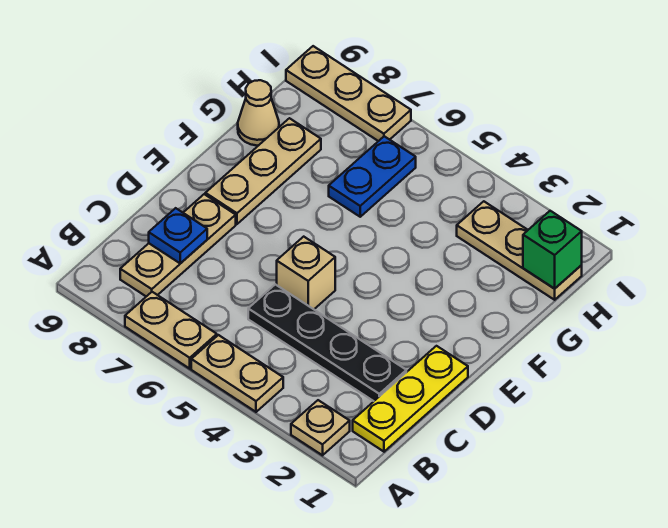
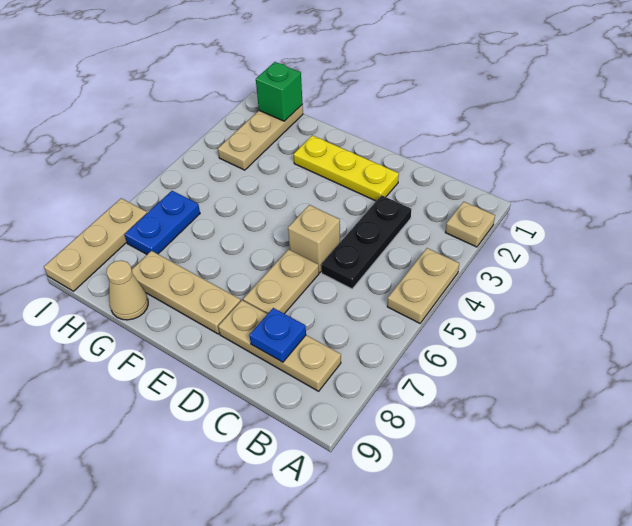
tan plate A6:A7 level 1 -> tan plate D6:D7 level 1
yellow plate B1:D1 level 1 -> yellow plate D2:F2 level 1
black plate C2:C5 level 1 -> black plate C3:C5 level 1
blue plate G6:H6 level 1 -> blue plate H6:H7 level 1

